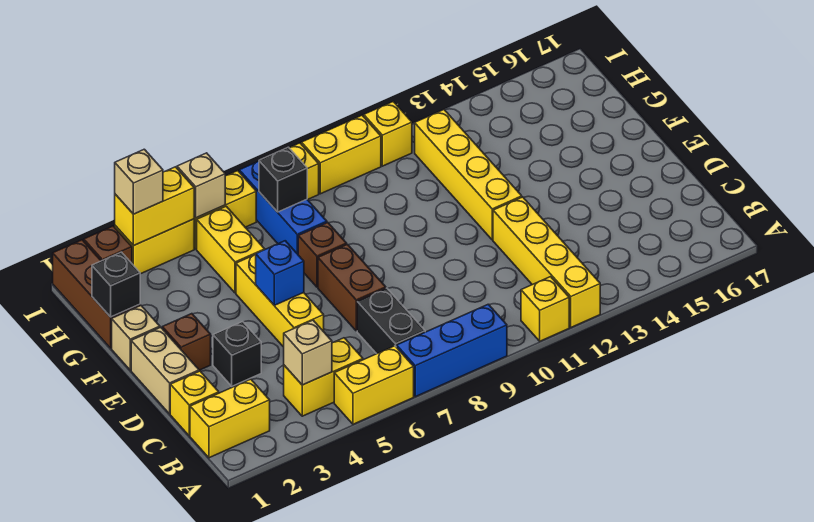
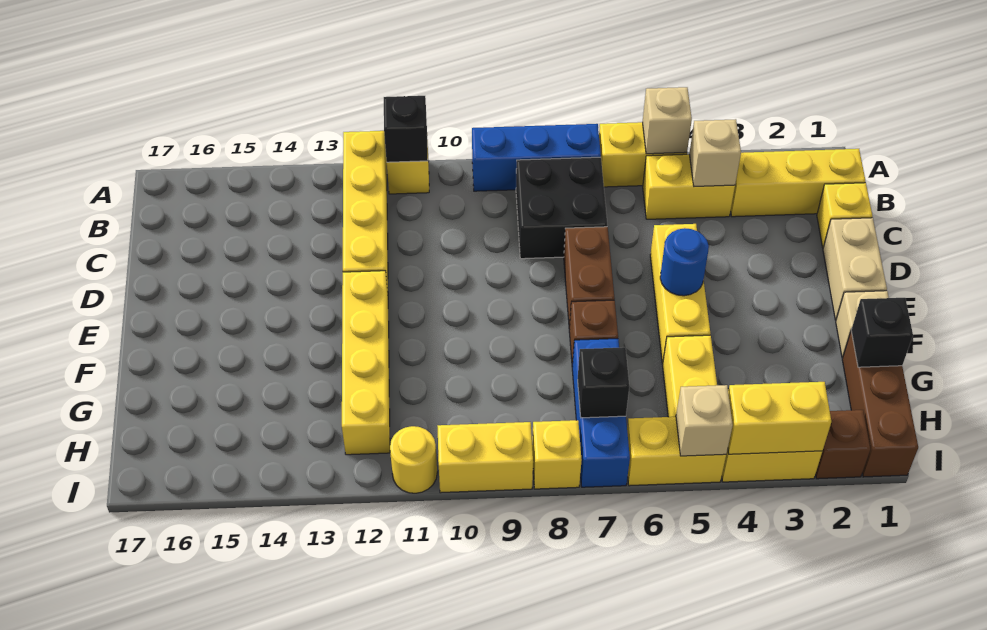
yellow brick B1:B2 level 1 -> yellow brick B1:B3 level 1
black brick B7:C7 level 1 -> black brick B7:C8 level 1
black brick D3 level 1 -> black brick A11 level 2
brown brick E2 level 1 -> none
blue brick E5 level 2 -> blue round brick E5 level 2
tan brick I3 level 3 -> tan brick A5 level 2
yellow brick I11 level 1 -> yellow round brick I11 level 1

